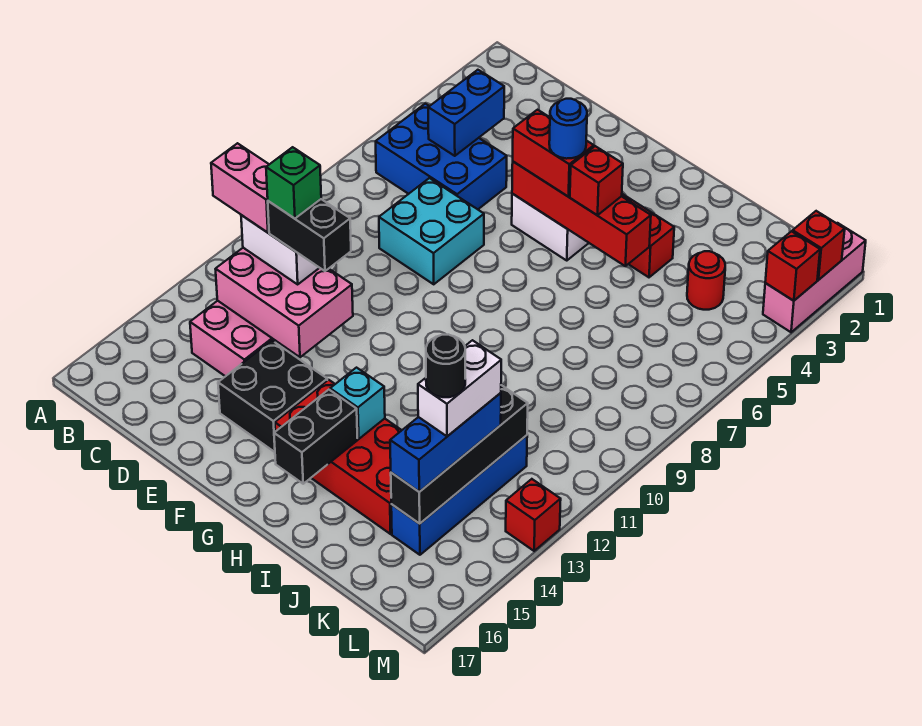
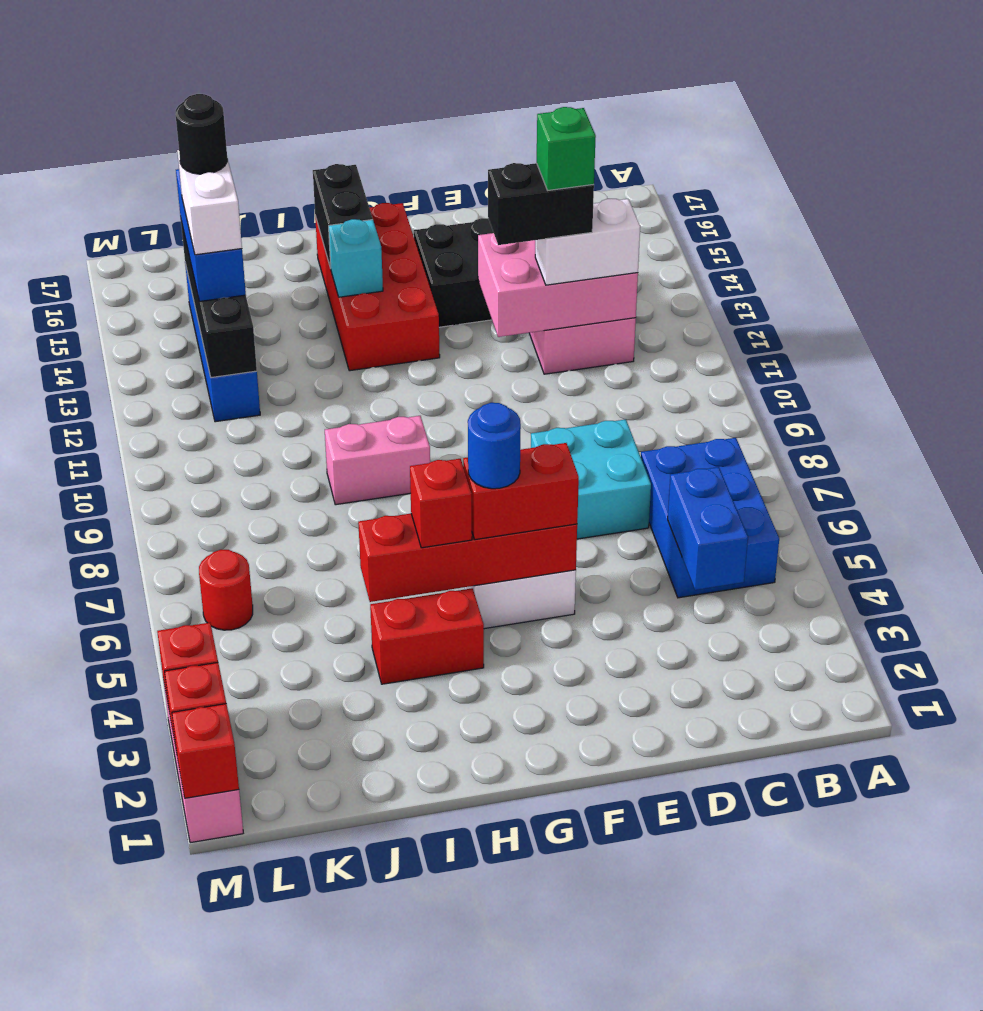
blue brick B5:D6 level 1 -> blue brick B5:C7 level 1
pink brick B12:C12 level 4 -> pink brick H9:I9 level 1
red brick G14:J15 level 1 -> red brick G13:H16 level 1
red round brick K4 level 1 -> red round brick L6 level 1
red brick M13 level 1 -> red brick M1 level 2

